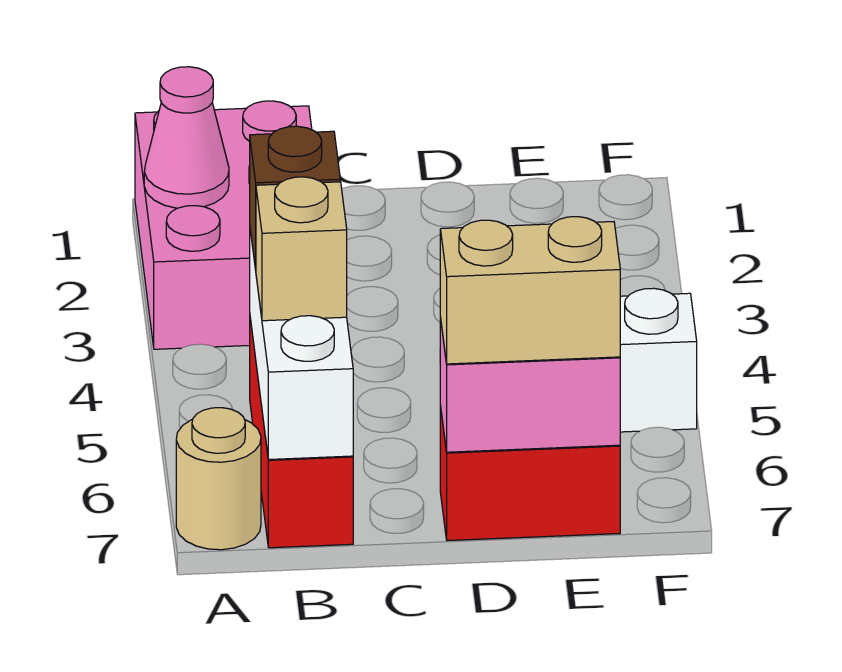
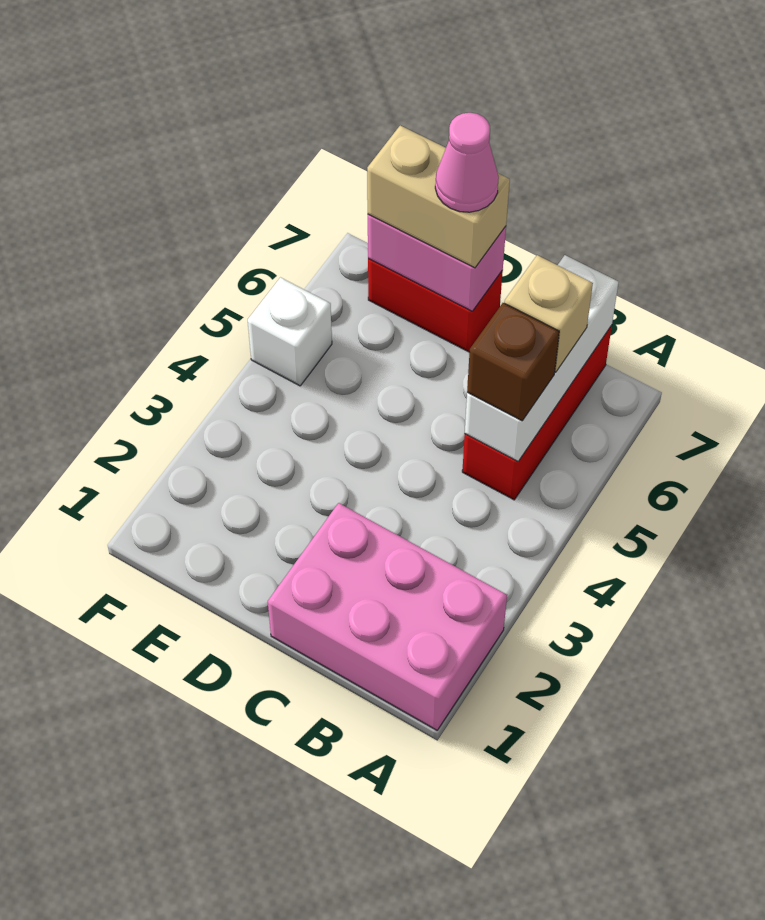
pink brick A1:B3 level 1 -> pink brick A1:C2 level 1
pink cone A2 level 2 -> pink cone D7 level 4
tan round brick A7 level 1 -> none

